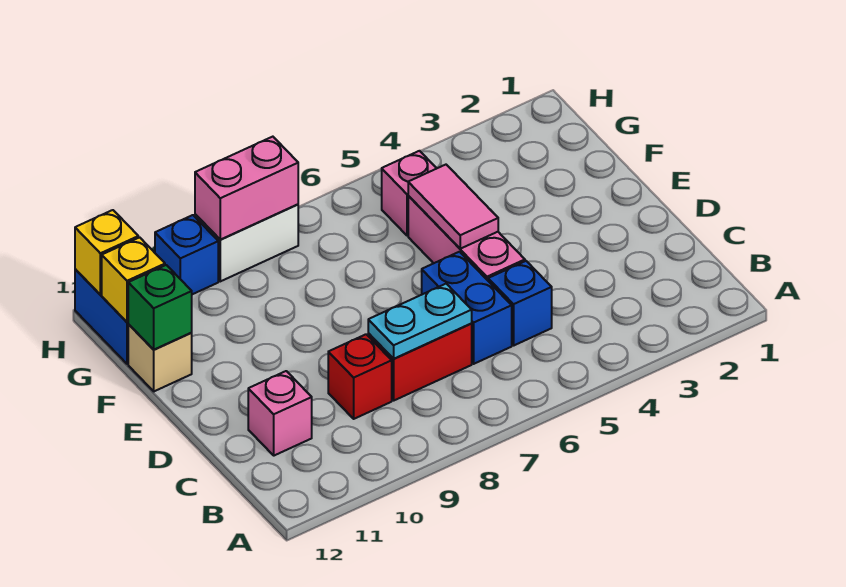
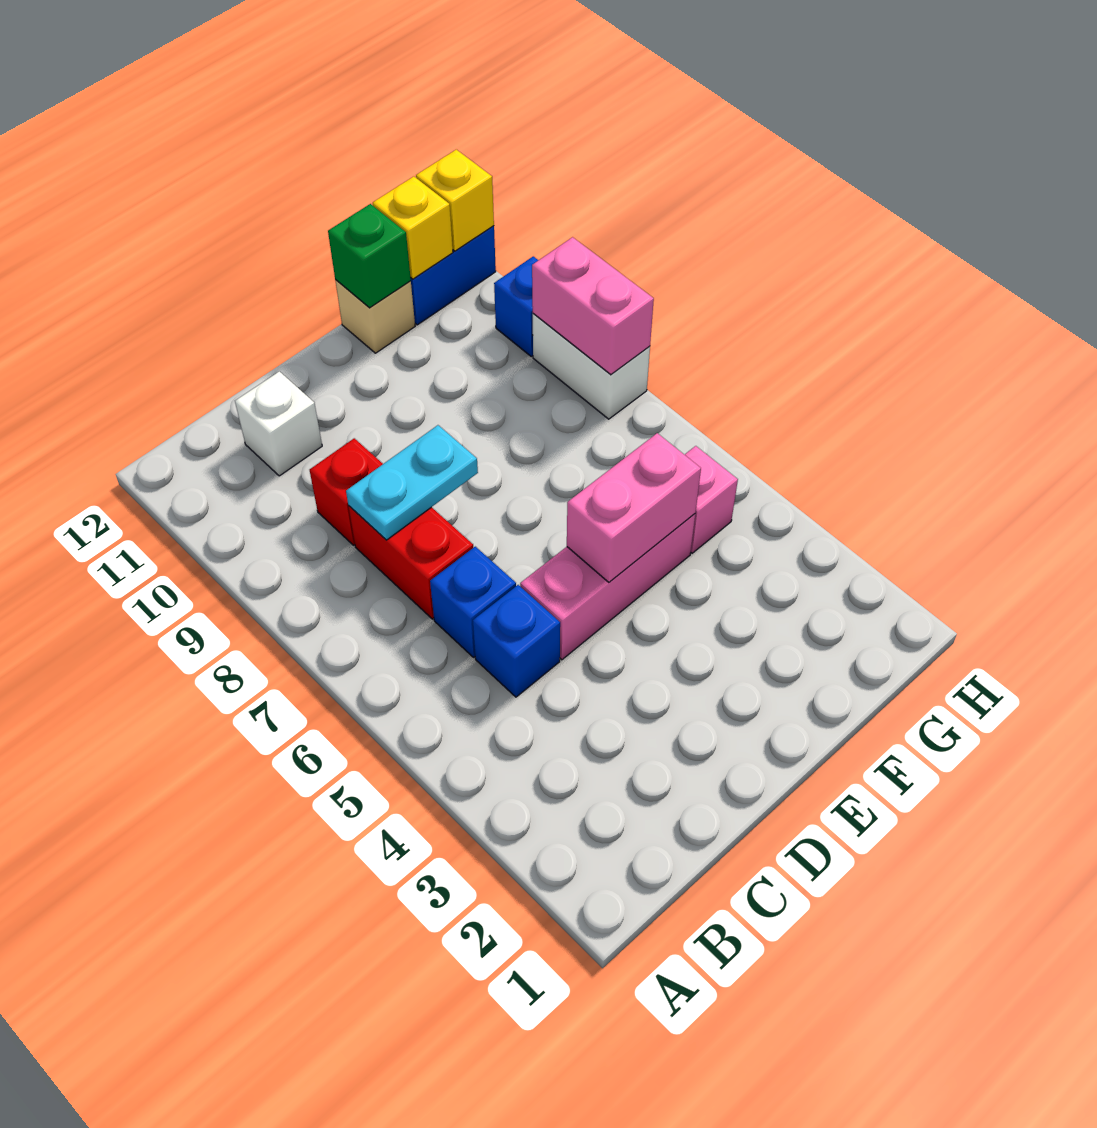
blue brick C6:D6 level 1 -> blue brick C6 level 1
cyan plate C7:C8 level 2 -> cyan plate C8:D8 level 2
pink brick C11 level 1 -> white brick C11 level 1
pink tile E5:F5 level 2 -> pink brick E5:F5 level 2

